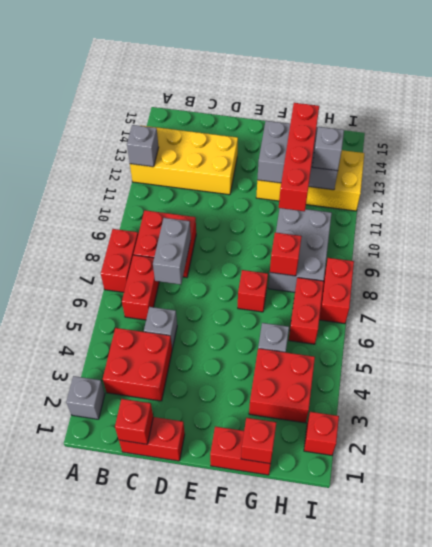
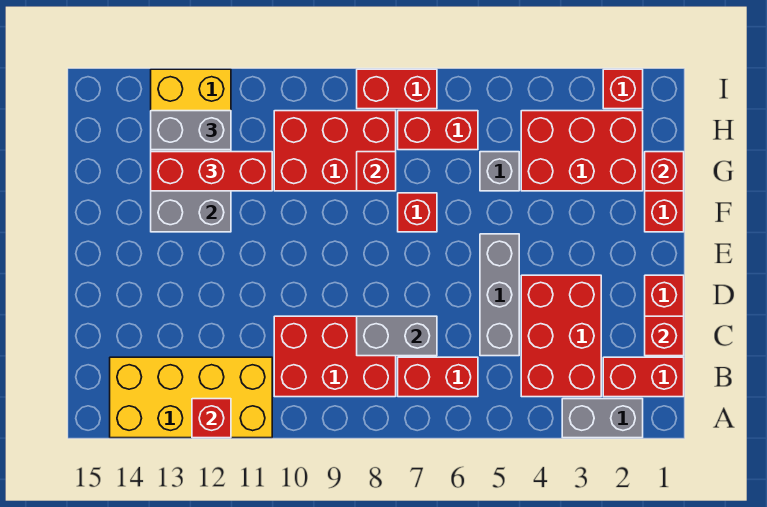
grey brick A2 level 1 -> grey brick A2:A3 level 1
red brick A7:A8 level 1 -> red brick B1:B2 level 1
yellow brick A12:D13 level 1 -> yellow brick A11:B14 level 1
grey brick A12 level 2 -> red brick A12 level 2
red brick B3:C4 level 1 -> red brick B3:D4 level 1
red brick B8:C9 level 1 -> red brick B8:C10 level 1
grey brick C5 level 1 -> grey brick C5:E5 level 1
red brick G3:H4 level 1 -> red brick G2:H4 level 1
grey brick G8:H10 level 1 -> red brick G8:H10 level 1
red brick G10:G13 level 3 -> red brick G11:G13 level 3
grey brick H12 level 3 -> grey brick H12:H13 level 3

